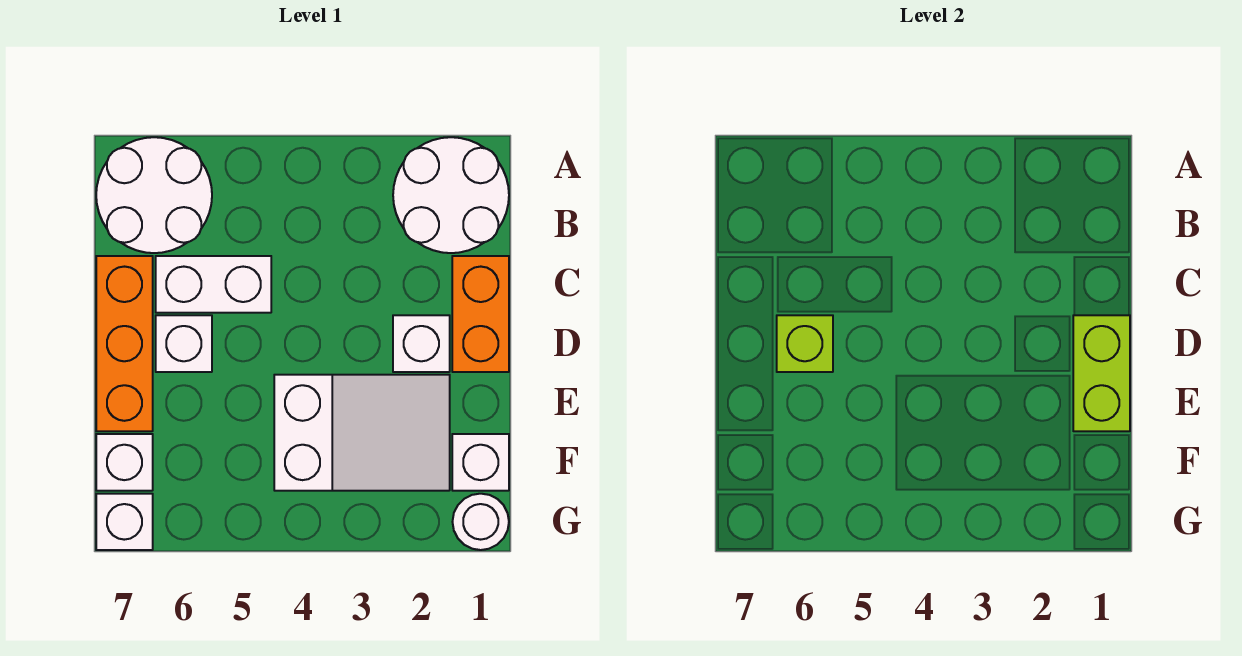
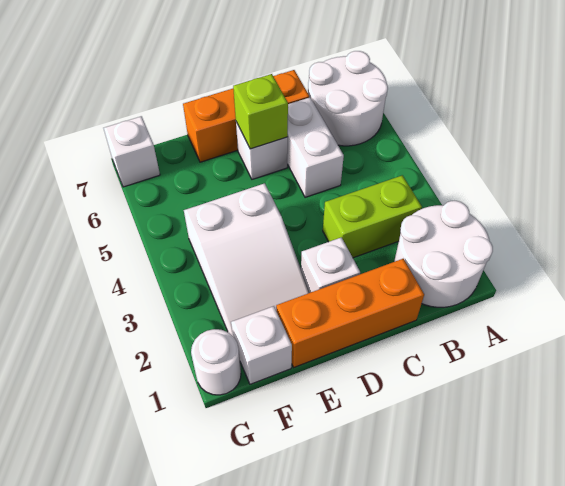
orange brick C1:D1 level 1 -> orange brick C1:E1 level 1
lime brick D1:E1 level 2 -> lime brick B3:C3 level 1
white brick F7 level 1 -> none

